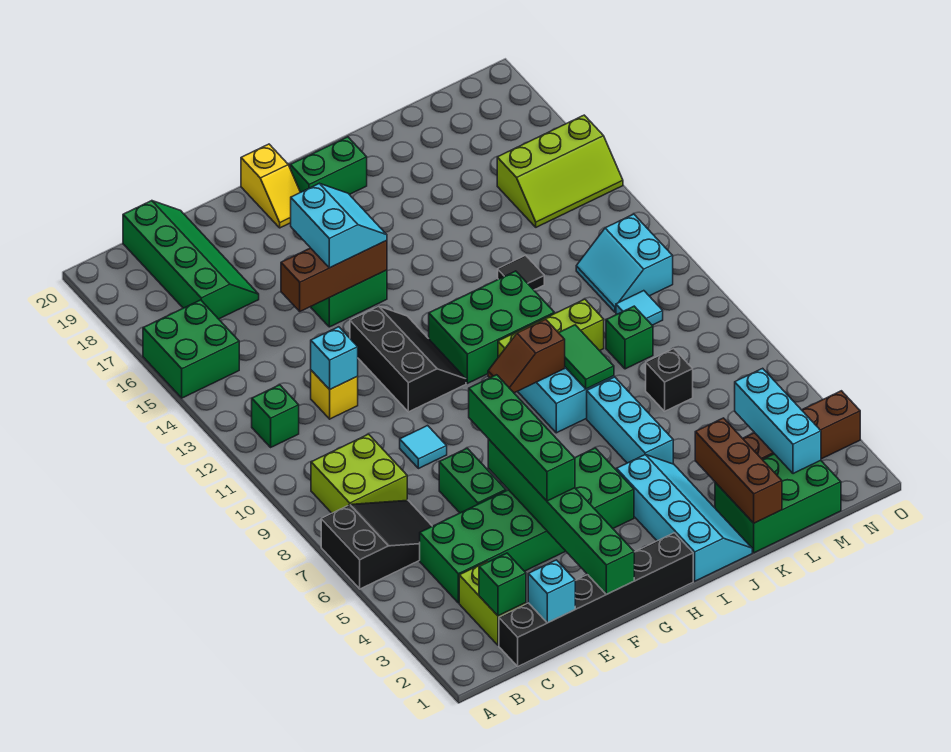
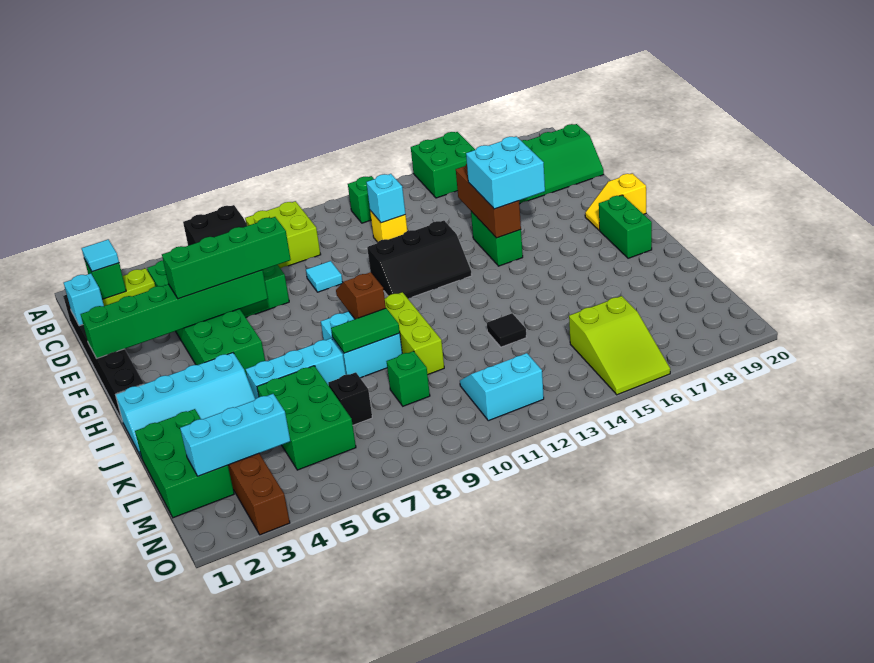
cyan slope F15:G16 level 3 top F -> cyan brick F15:G16 level 3
green brick H11:J12 level 1 -> green brick K5:M6 level 1
brown brick K1:K3 level 2 -> none
cyan tile M10 level 1 -> cyan tile C2 level 3
lime slope M15:O16 level 1 top 16 -> lime slope M15:O16 level 1 top M

